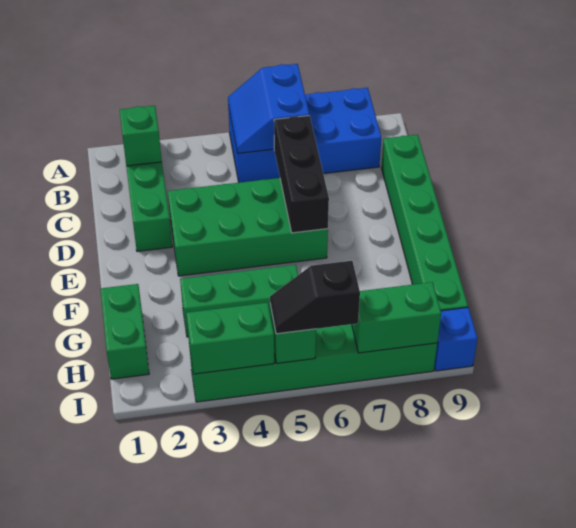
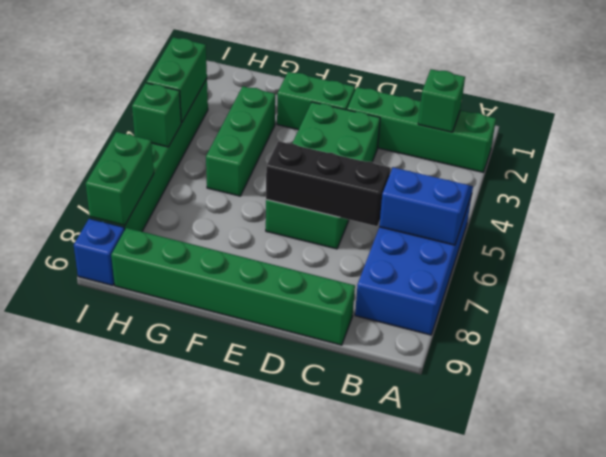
green brick G1:H1 level 1 -> green brick E2:F2 level 1
black slope I5:I6 level 3 top 6 -> none

